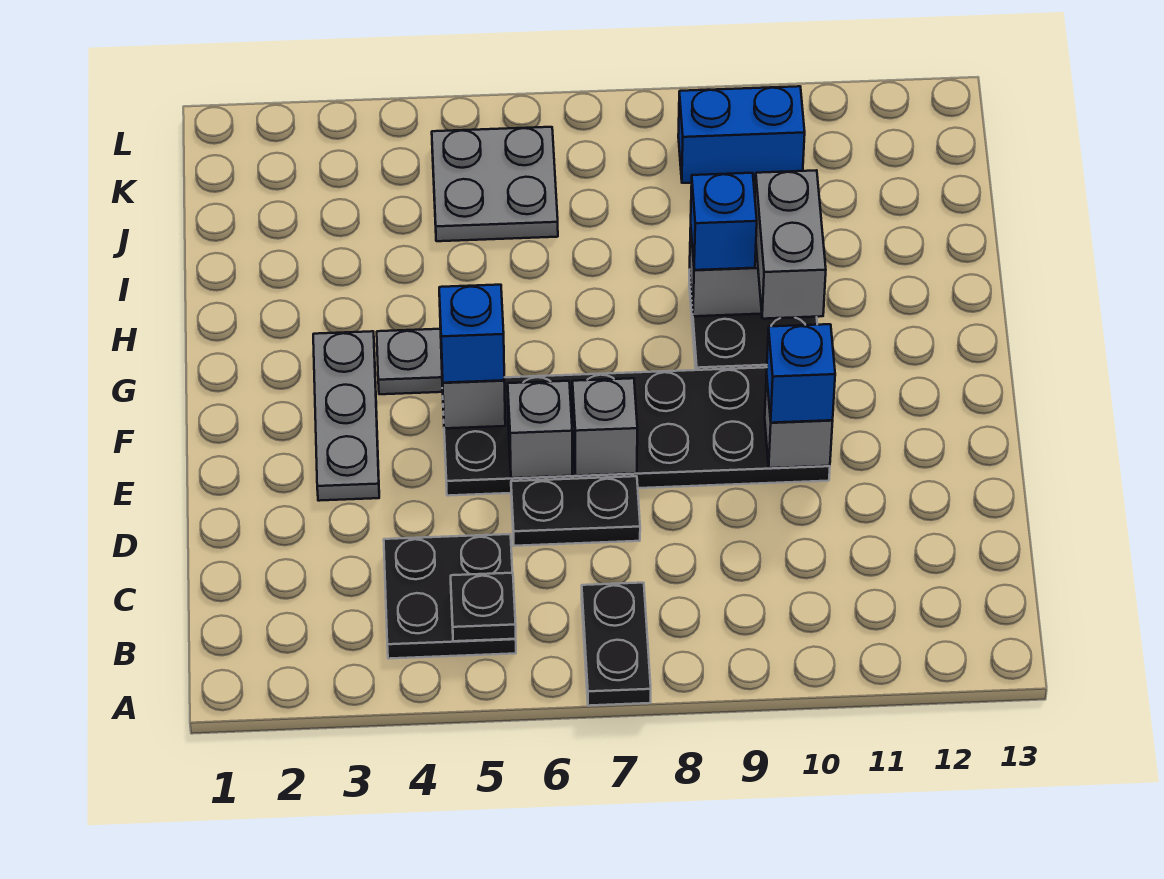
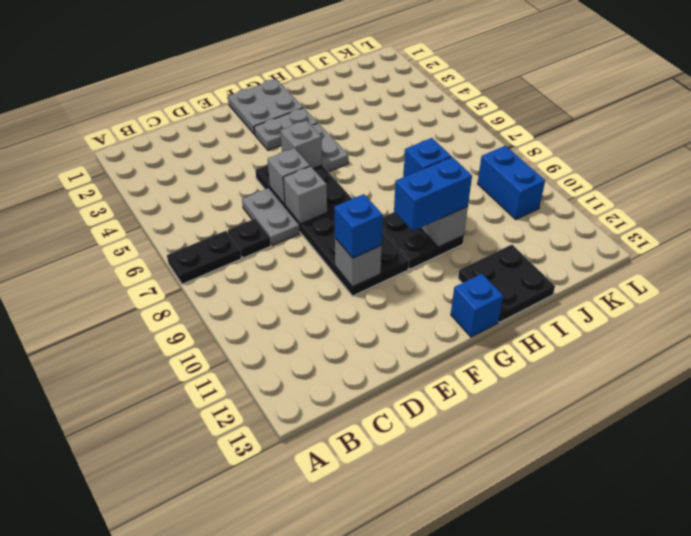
black plate B4:C5 level 1 -> black plate H12:I13 level 1
black plate B5 level 2 -> black plate C7 level 1
black plate D6:D7 level 1 -> grey plate D6:D7 level 1
grey plate E3:G3 level 1 -> grey plate F3:G3 level 1
blue brick F5 level 3 -> blue brick G13 level 1
grey brick G10:H10 level 3 -> blue brick G10:H10 level 3
grey plate J5:K6 level 1 -> grey plate F1:G2 level 1

